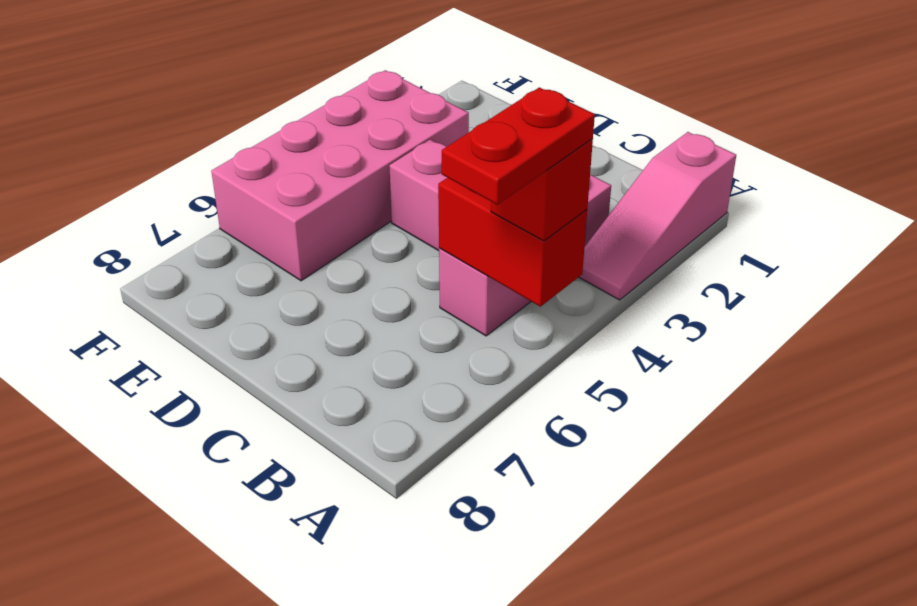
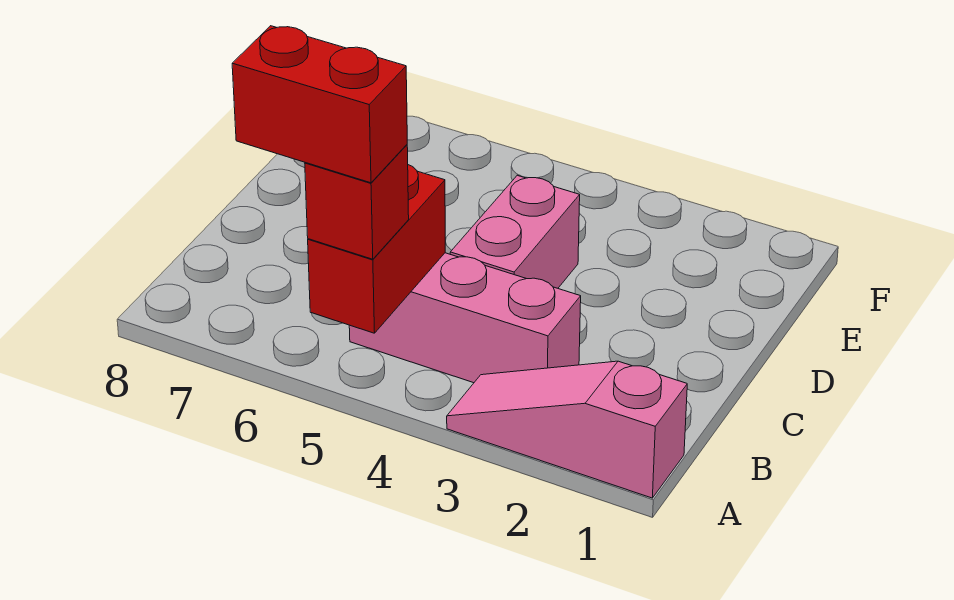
red plate A5:A6 level 4 -> red brick A5:A6 level 4
pink brick E3:F6 level 1 -> none

